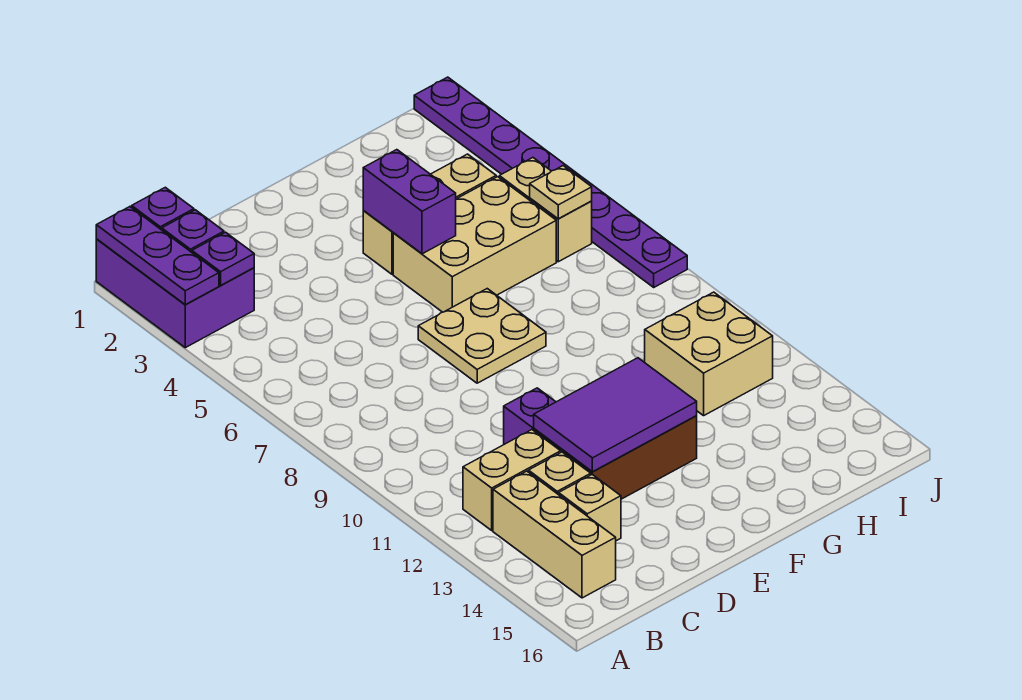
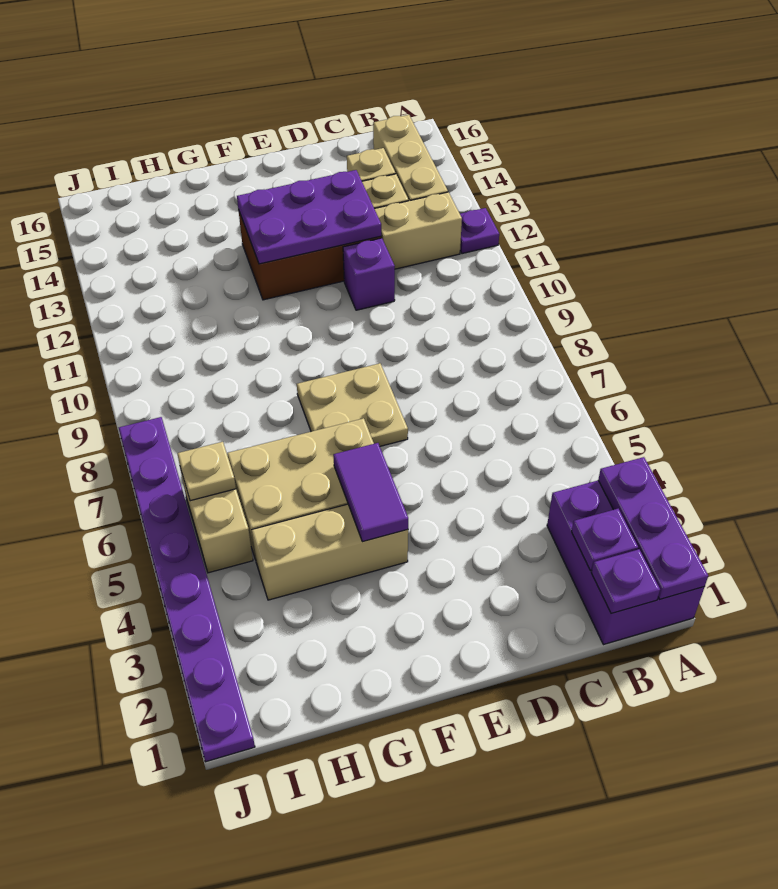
purple plate B3 level 2 -> purple plate A12 level 1
purple tile D12:F13 level 2 -> purple plate D12:F13 level 2
purple brick F4:F5 level 2 -> purple tile F4:F5 level 2
tan brick H11:I12 level 1 -> none

